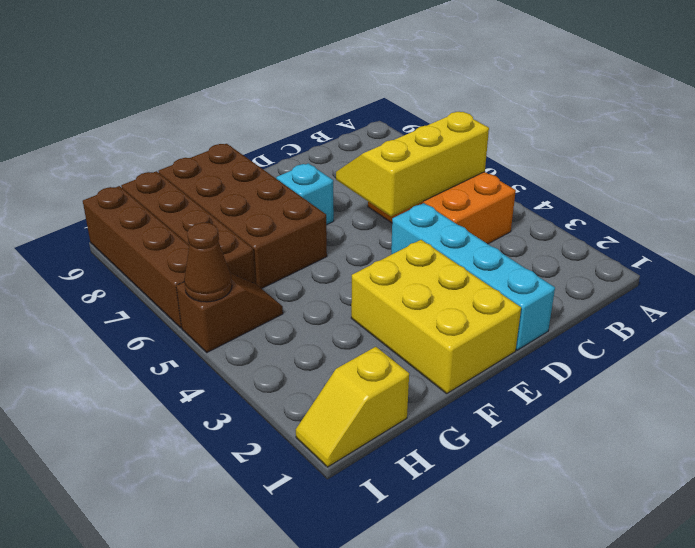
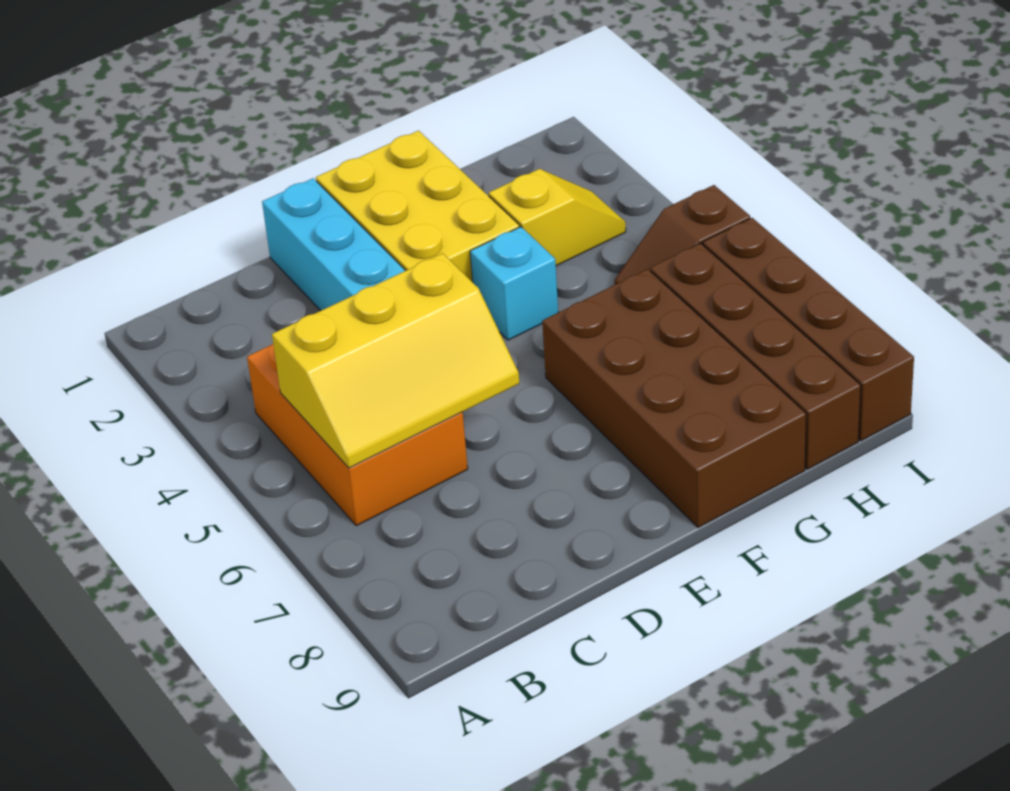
cyan brick E7 level 1 -> cyan brick F4 level 1
yellow slope H1:I1 level 1 top H -> yellow slope G3:H3 level 1 top G
brown cone I5 level 2 -> none

